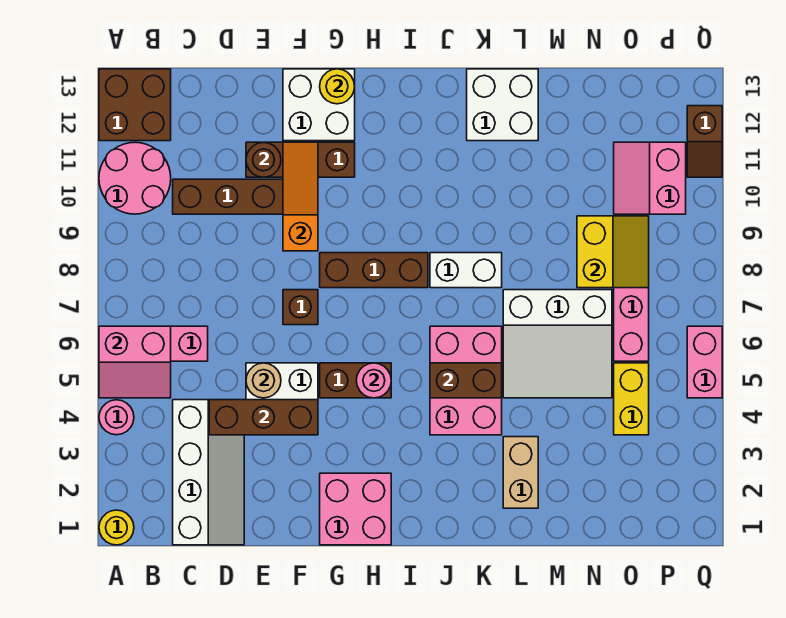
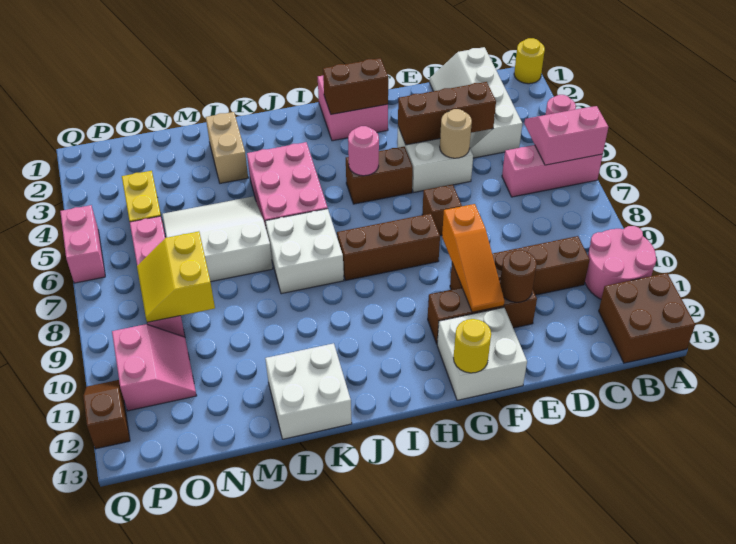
brown brick J5:K5 level 2 -> brown brick G2:H2 level 2
white brick J8:K8 level 1 -> white brick J7:K8 level 1

